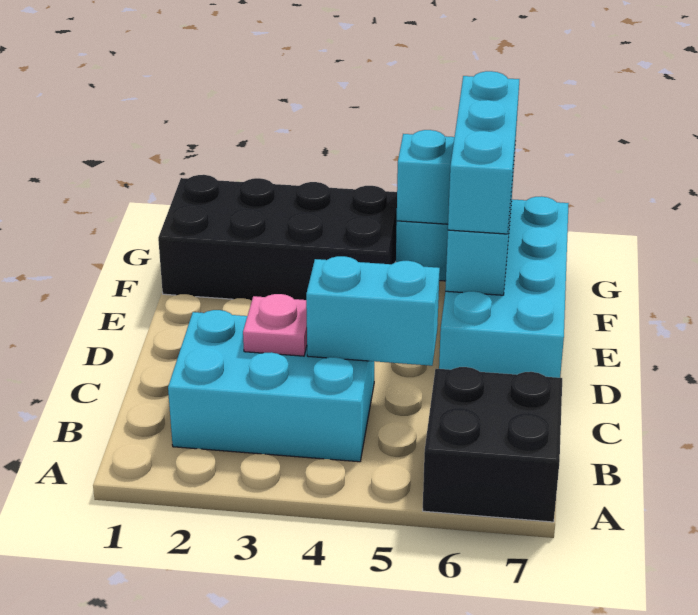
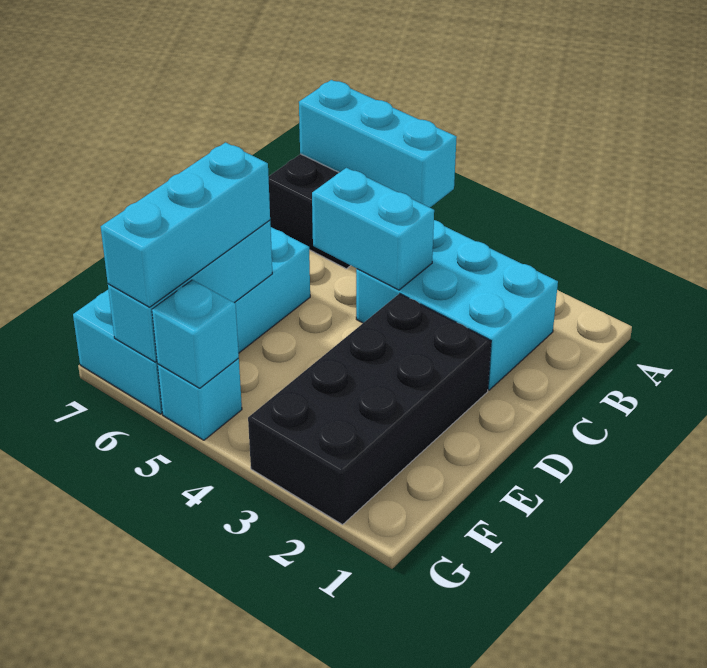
none -> cyan brick A5:A7 level 2
pink plate C3 level 2 -> none
black brick F1:G4 level 1 -> black brick D2:G3 level 1

